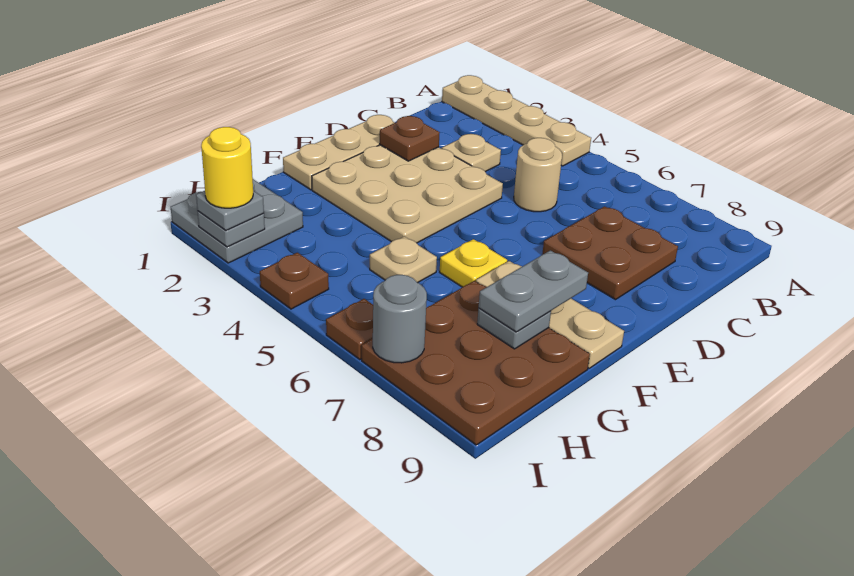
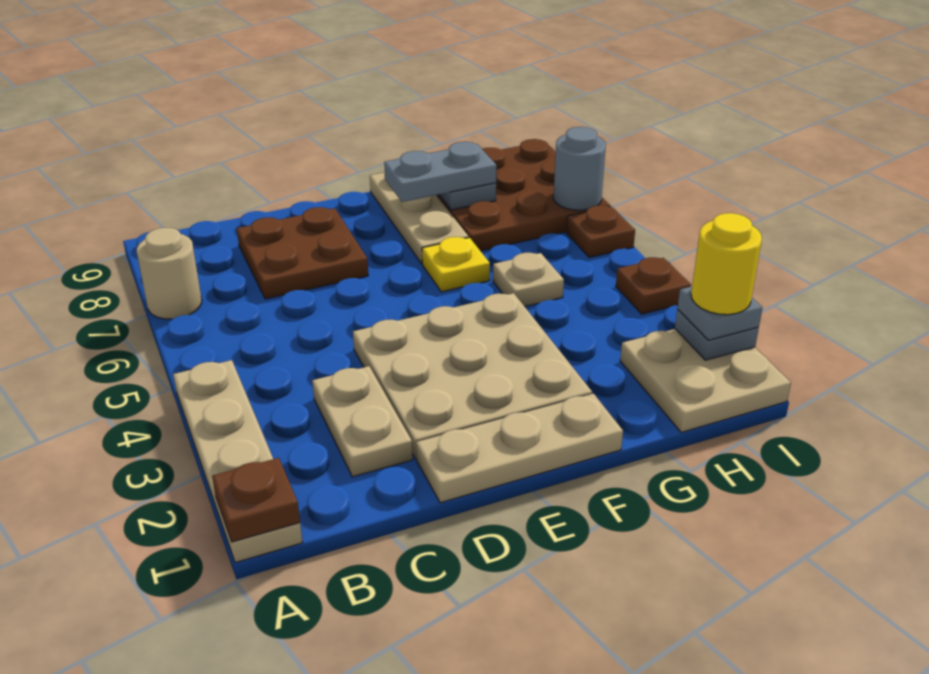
tan plate C3 level 1 -> tan plate C2:C3 level 1
tan round brick C5 level 1 -> tan round brick A7 level 1
brown plate D2 level 2 -> brown plate A1 level 2
grey plate H1:I2 level 1 -> tan plate H1:I2 level 1

